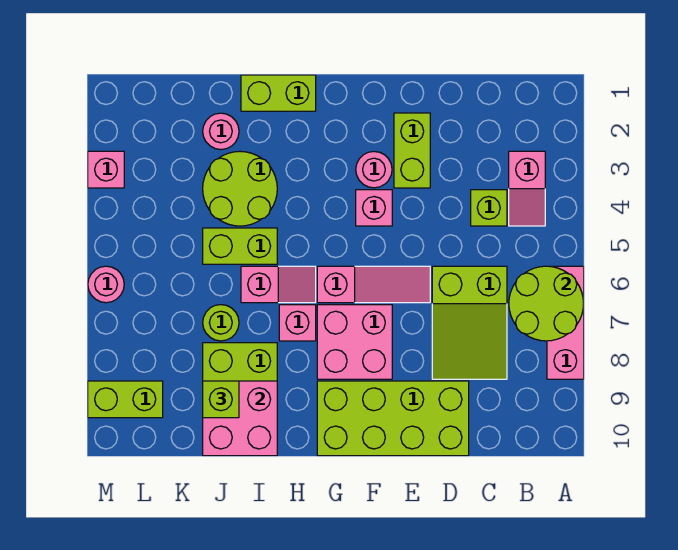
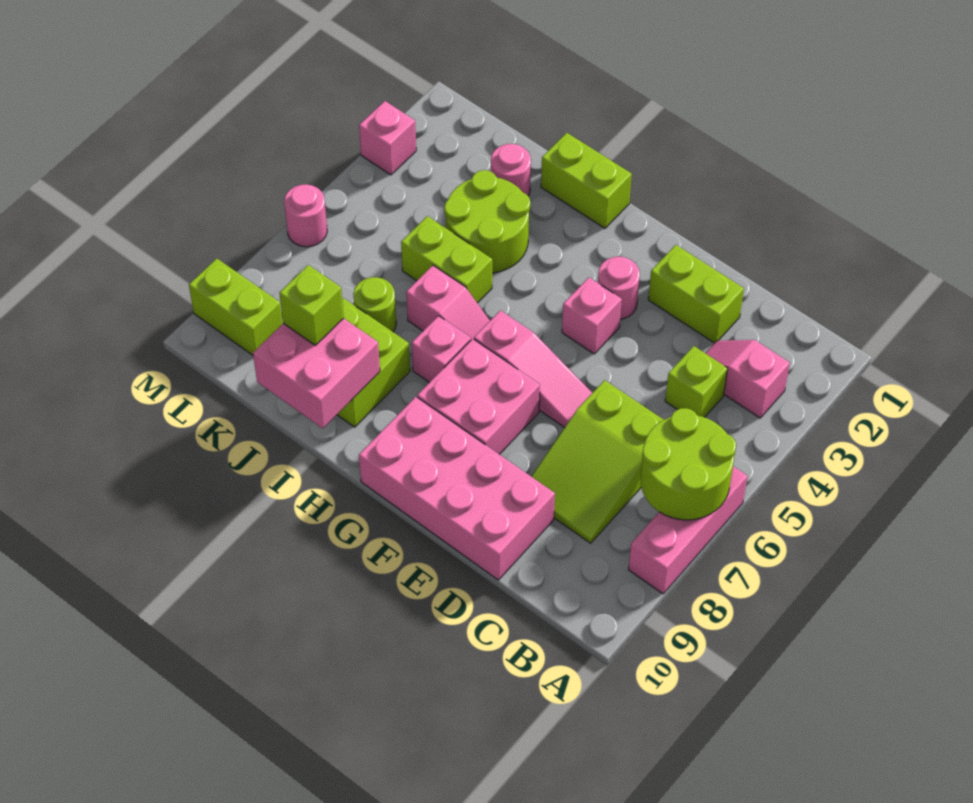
pink slope B3:B4 level 1 top 3 -> pink slope B3:C3 level 1 top B
lime brick D9:G10 level 1 -> pink brick D9:G10 level 1
lime brick E2:E3 level 1 -> lime brick D2:E2 level 1

